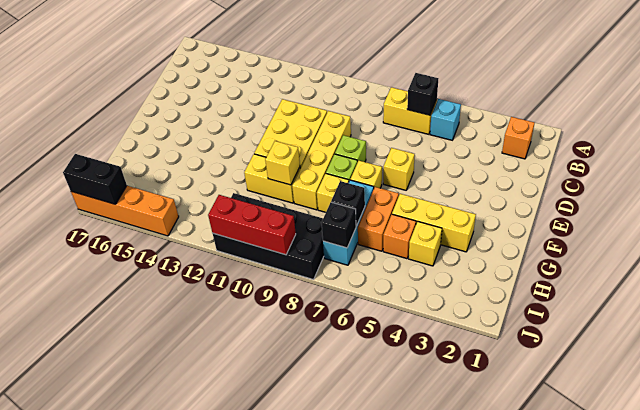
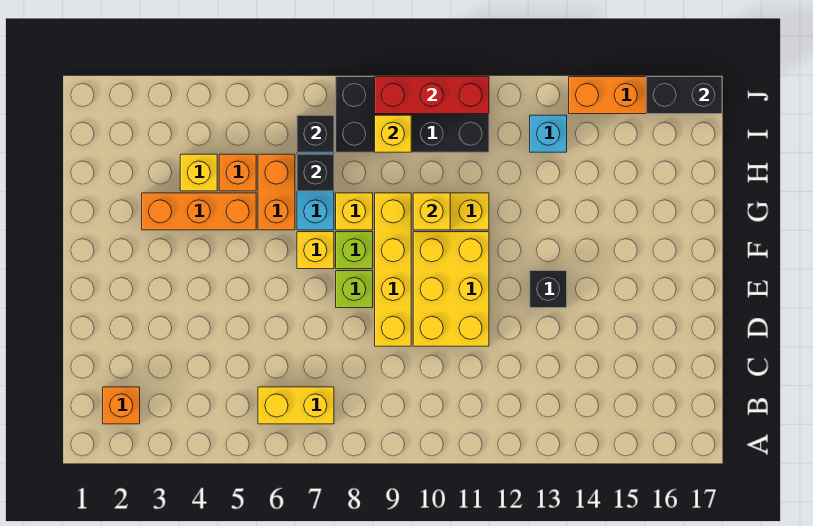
cyan brick B5 level 1 -> cyan brick I13 level 1
black brick B6 level 2 -> black brick E13 level 1
yellow brick E6 level 1 -> yellow brick I9 level 2
yellow brick G3:G5 level 1 -> orange brick G3:G5 level 1

